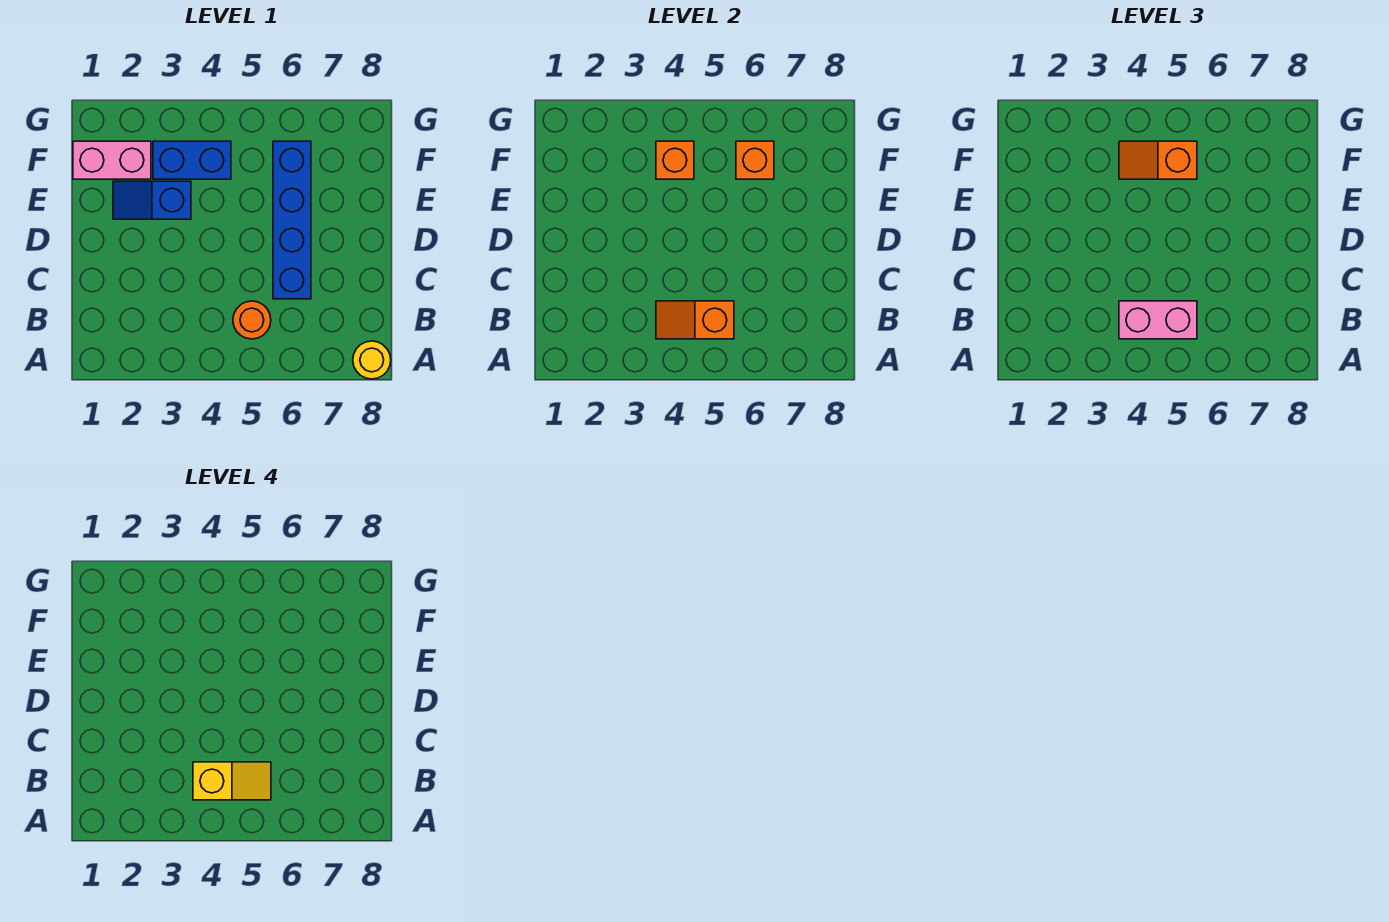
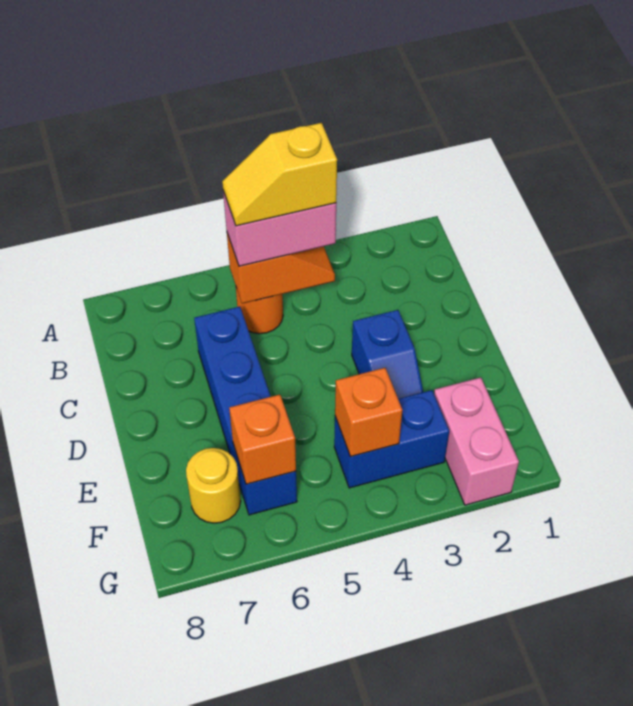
yellow round brick A8 level 1 -> yellow round brick F7 level 1
blue slope E2:E3 level 1 top 3 -> blue slope D3:E3 level 1 top D
pink brick F1:F2 level 1 -> pink brick F2:G2 level 1
orange slope F4:F5 level 3 top 5 -> none

